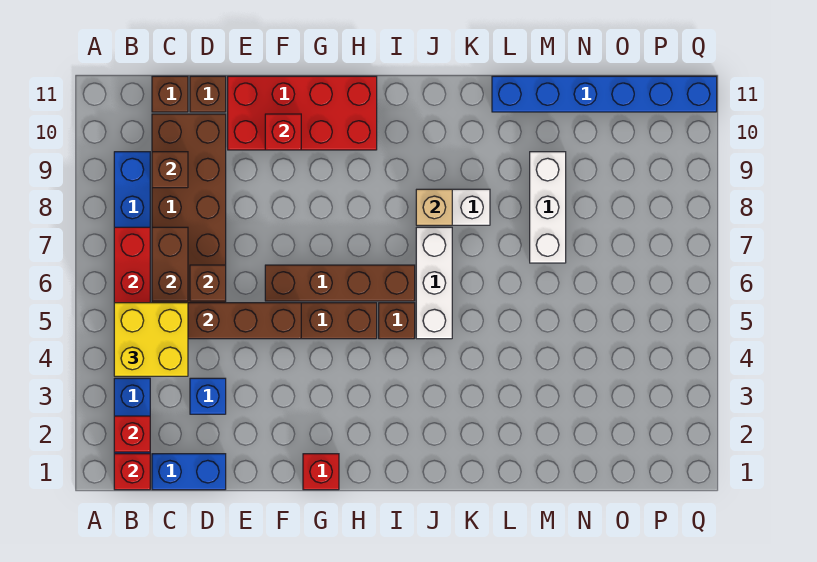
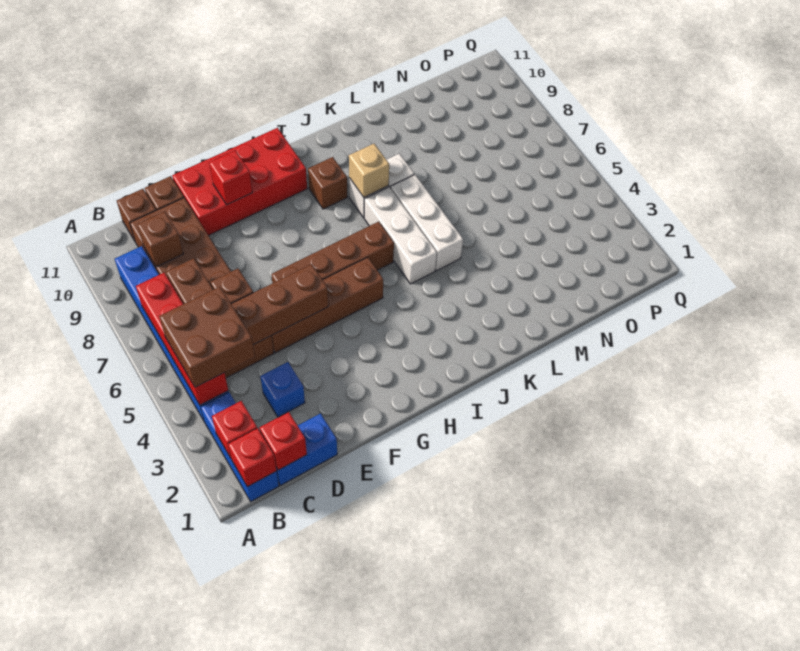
yellow brick B4:C5 level 3 -> brown brick B4:C5 level 3
red brick G1 level 1 -> red brick C1 level 2
brown brick I5 level 1 -> brown brick I9 level 1
blue brick L11:Q11 level 1 -> none
white brick M7:M9 level 1 -> white brick K5:K7 level 1

